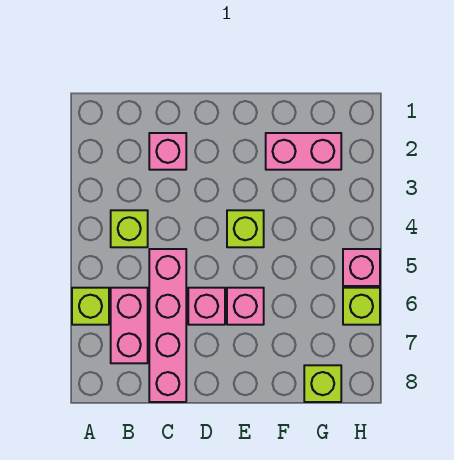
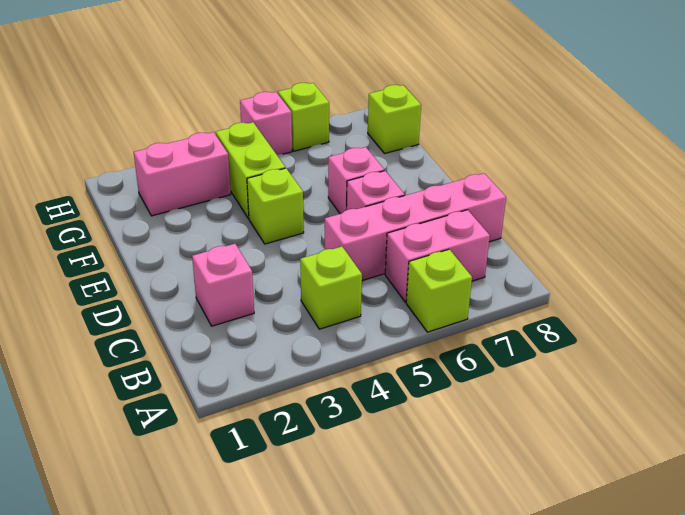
pink brick F2:G2 level 1 -> pink brick G2:G3 level 1
none -> lime brick F4:G4 level 1

